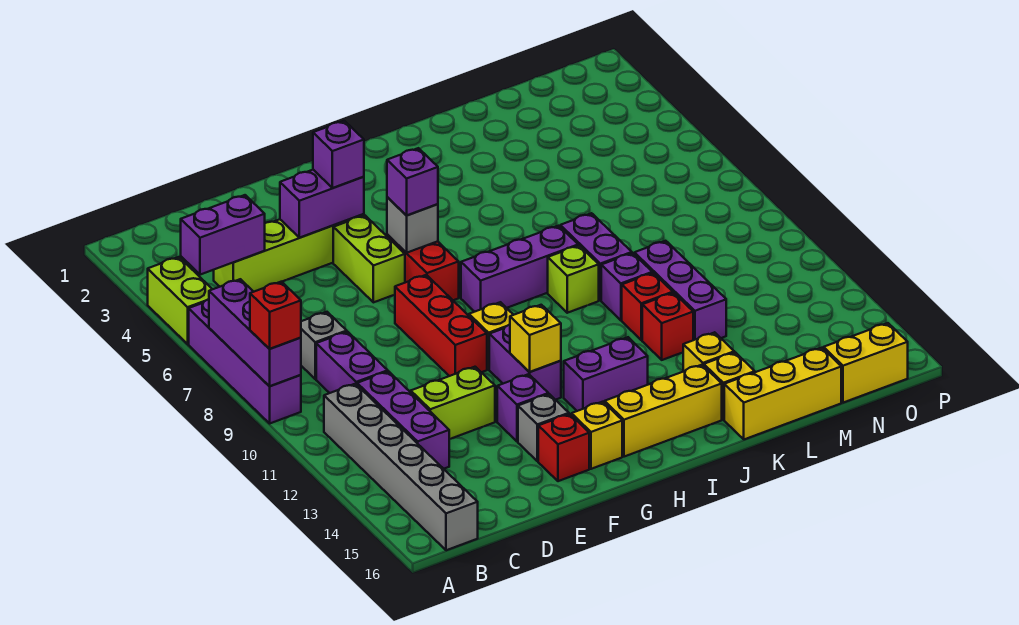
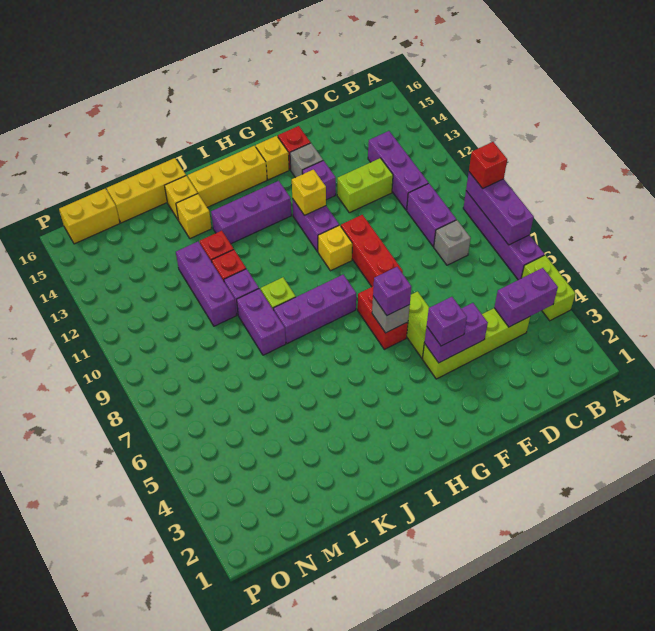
grey brick B11:B16 level 1 -> none
purple brick H13:I13 level 1 -> purple brick H13:J13 level 1

